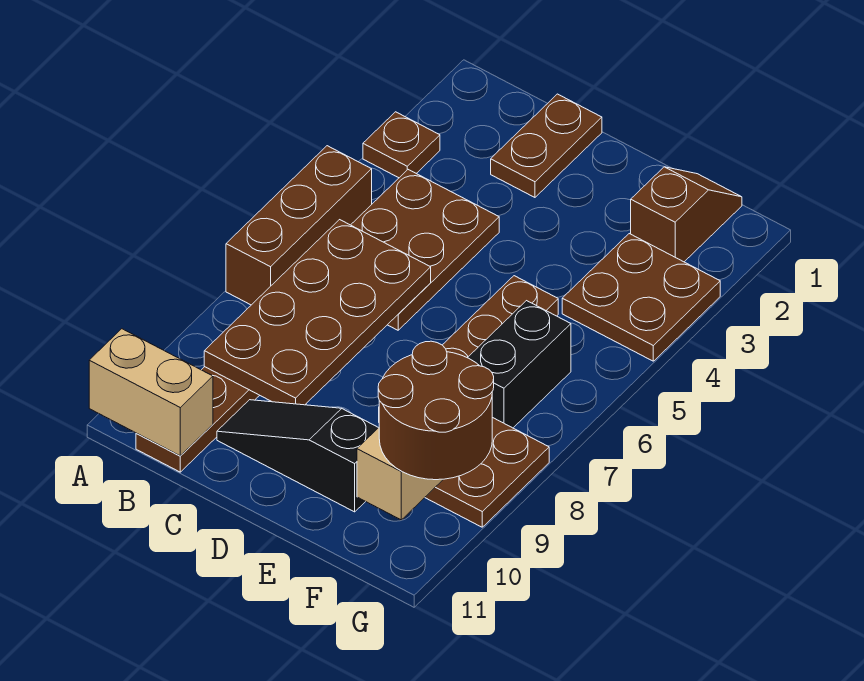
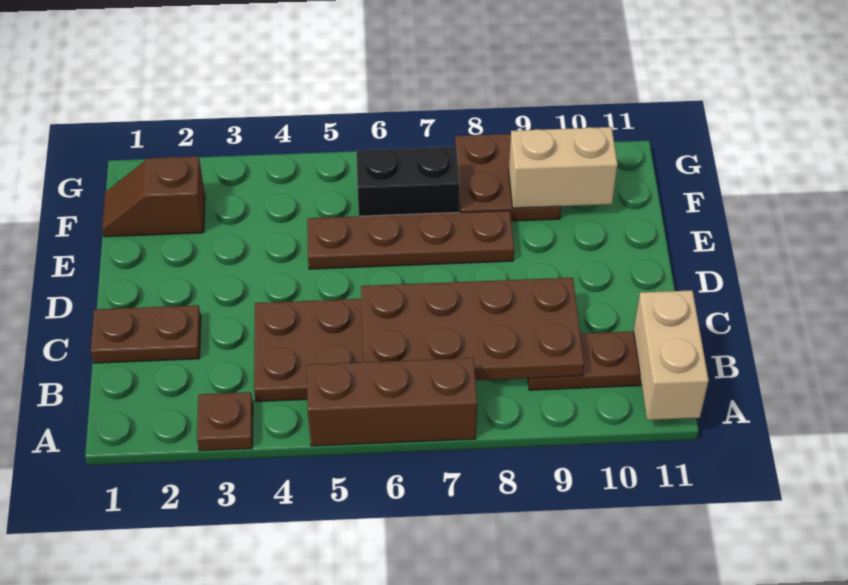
black slope C10:E10 level 1 top E -> none
brown plate F3:G4 level 1 -> none
brown round brick F9:G10 level 3 -> none

